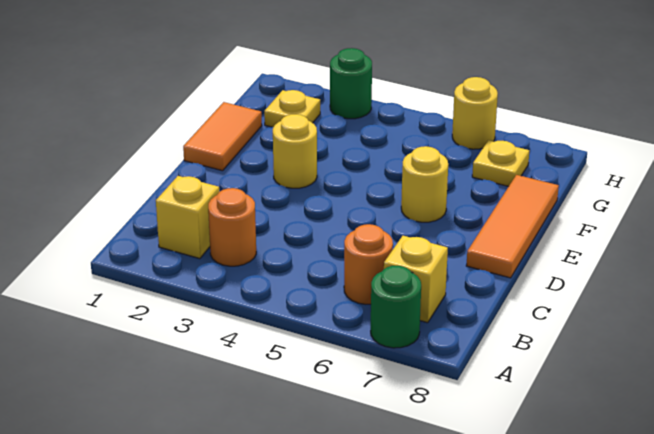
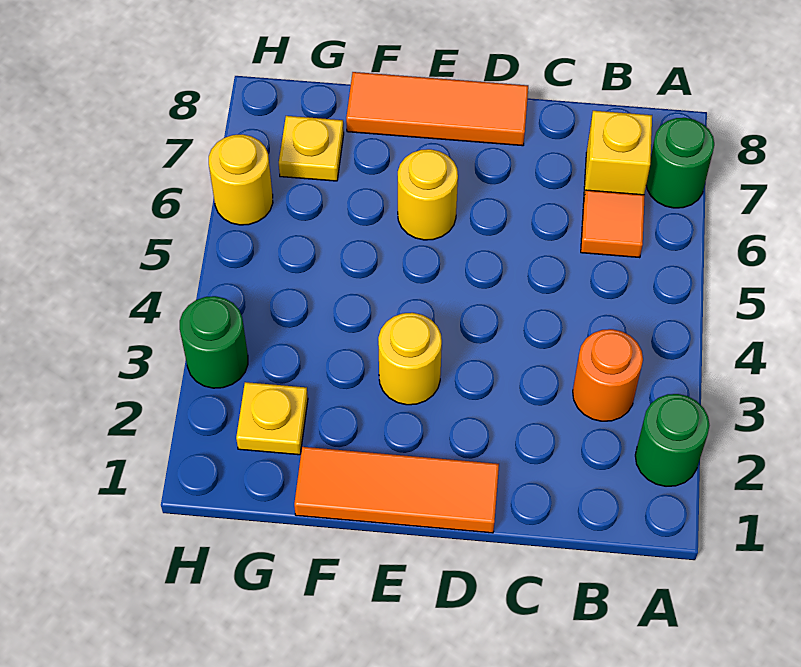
none -> green round brick A2 level 1
yellow brick B2 level 1 -> none
orange round brick B6 level 1 -> orange tile B6 level 1
orange tile E1:F1 level 1 -> orange tile D1:F1 level 1

